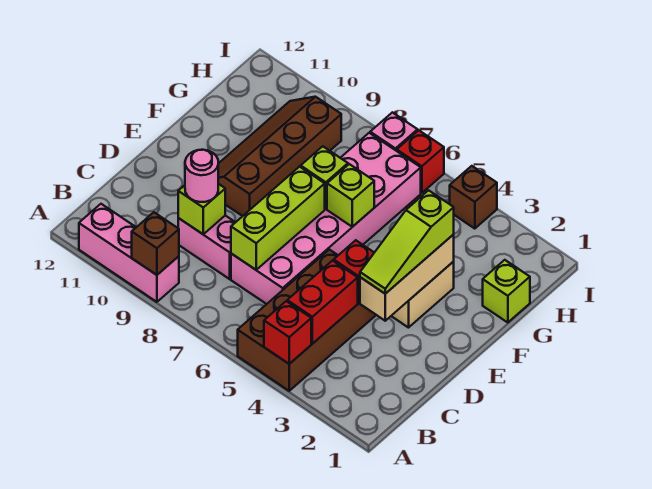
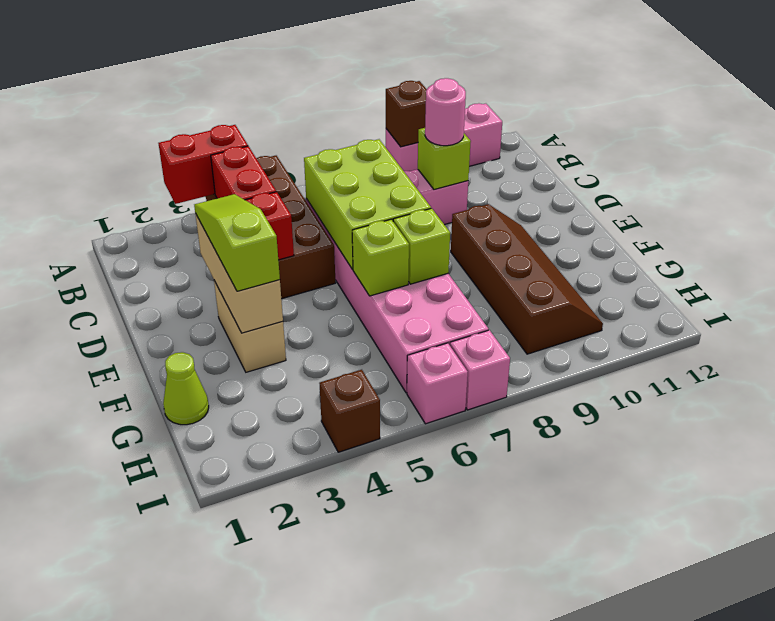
red brick A4 level 2 -> red brick A3:A4 level 2
lime brick C7:E7 level 2 -> lime brick C6:E7 level 2
lime brick G1 level 1 -> lime cone G1 level 1
red brick I6 level 1 -> pink brick I6 level 1

